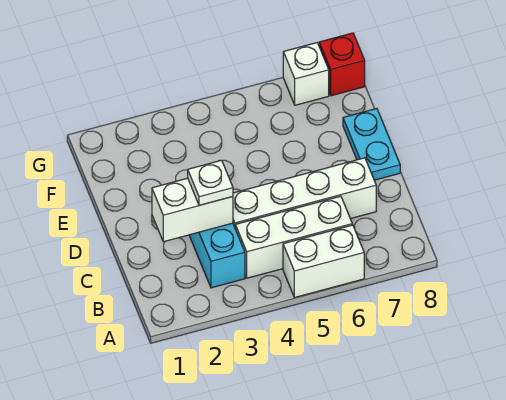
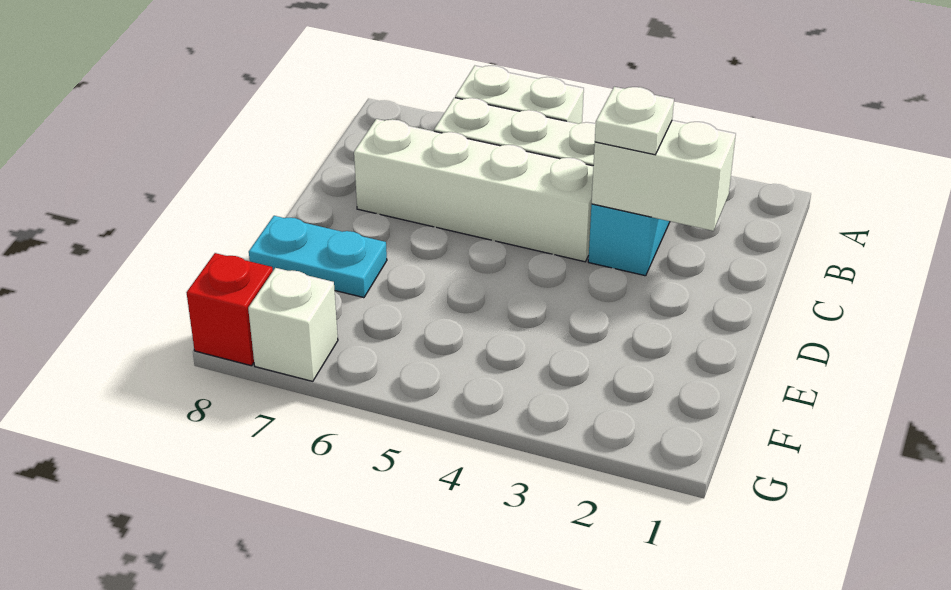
cyan plate D8:E8 level 1 -> cyan plate E7:E8 level 1

